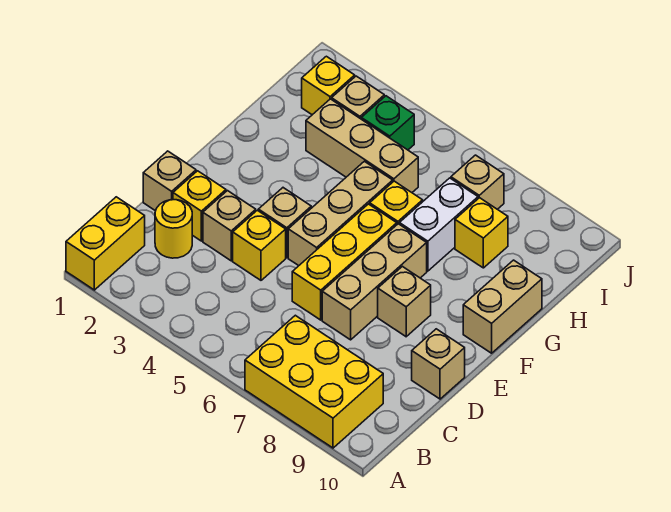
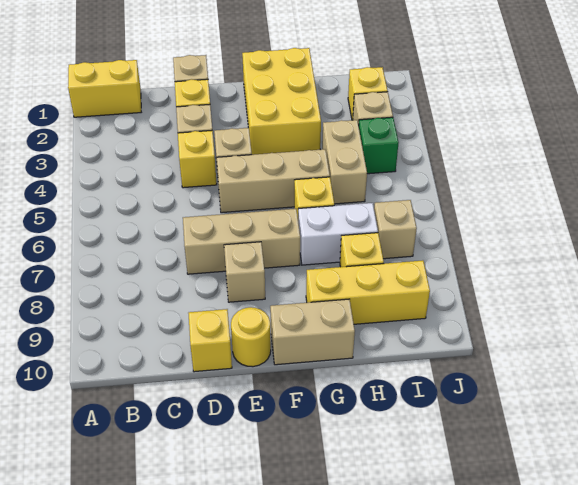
yellow brick A7:B9 level 1 -> yellow brick F1:G3 level 1
yellow round brick C2 level 1 -> yellow round brick E10 level 1
yellow brick D6:F6 level 1 -> yellow brick G9:I9 level 1
tan brick D10 level 1 -> yellow brick D10 level 1
tan brick H3:H5 level 1 -> tan brick H4:H5 level 1

